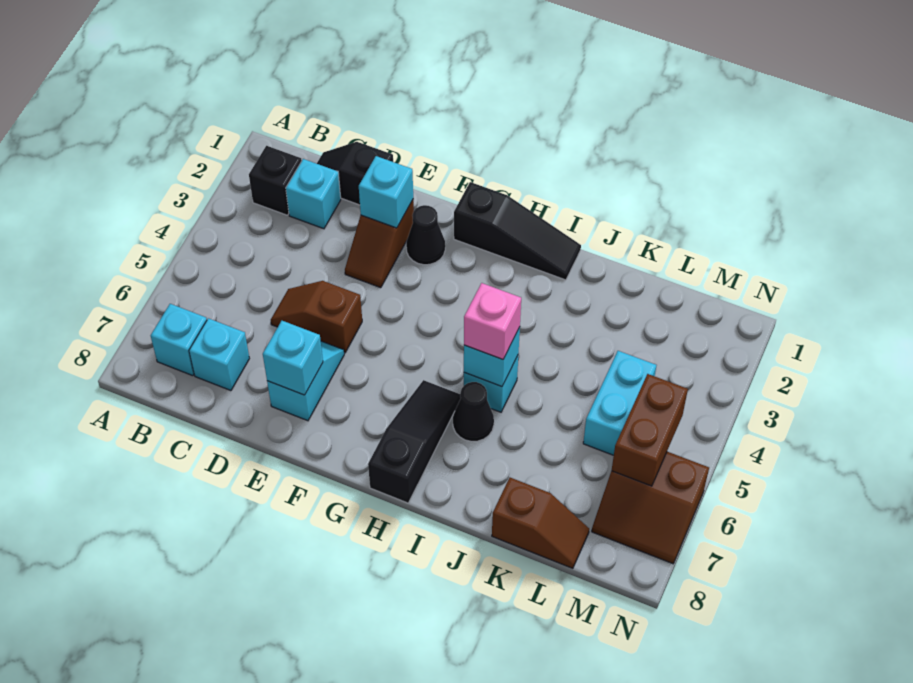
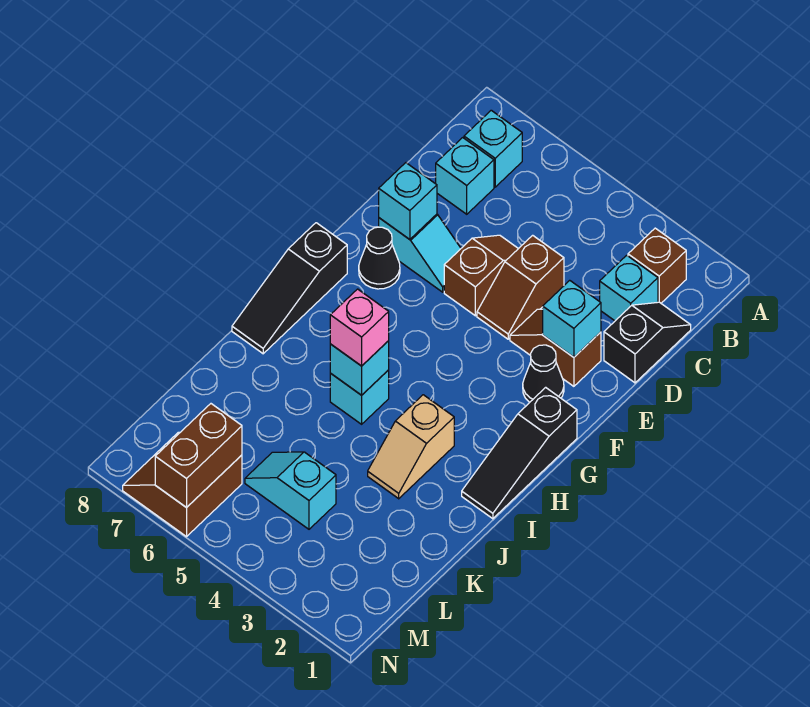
black brick B2 level 1 -> brown brick B2 level 1
black slope H6:H8 level 1 top 8 -> black slope G8:I8 level 1 top G
none -> tan slope I3:J3 level 1 top I
black cone I6 level 1 -> black cone F7 level 1
brown slope K8:L8 level 1 top K -> brown slope D4:E4 level 1 top D
cyan brick L4:L5 level 1 -> cyan slope L4:L5 level 1 top 4
brown brick M5:M6 level 2 -> brown brick M6:N6 level 2

